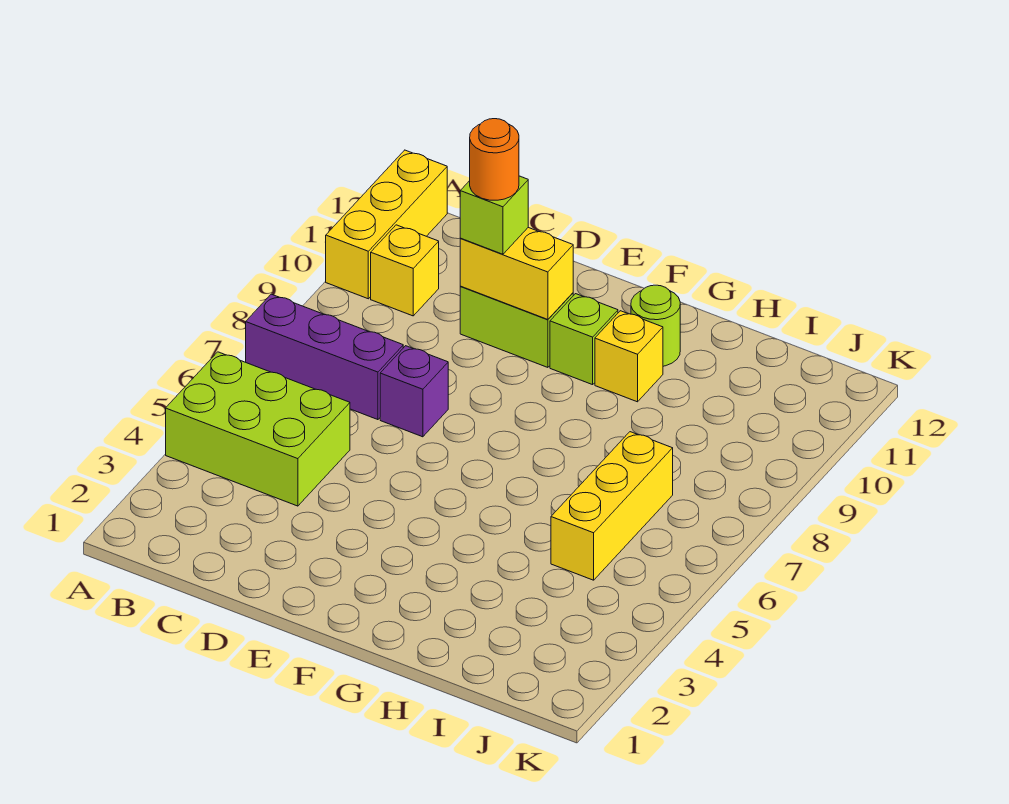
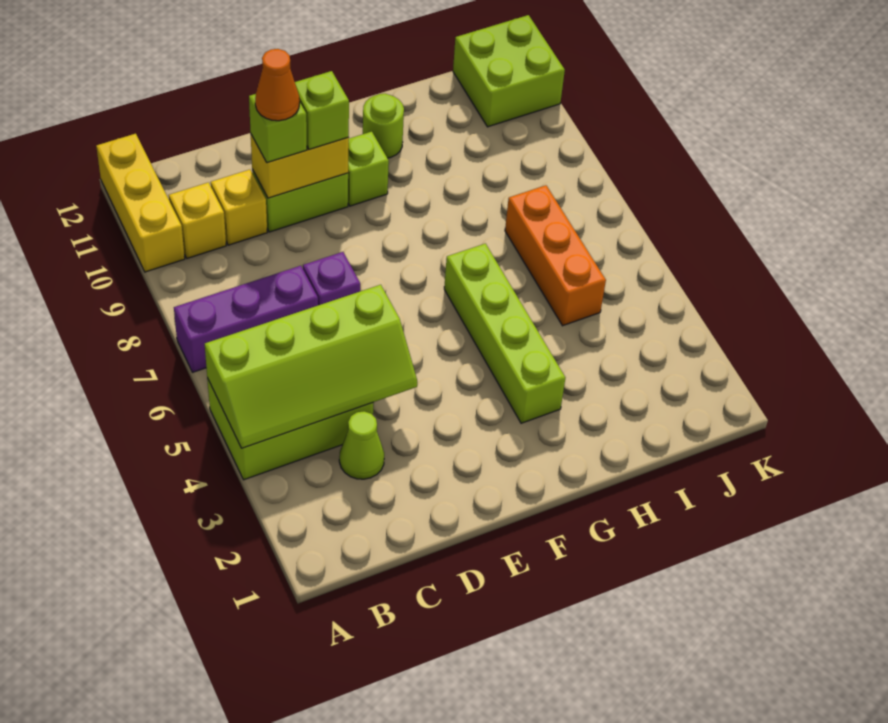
none -> lime slope A4:D5 level 2 top 5
none -> lime cone C3 level 1
orange round brick D10 level 4 -> orange cone D10 level 4
none -> lime brick E10 level 3
none -> lime brick G3:G6 level 1
yellow brick G10 level 1 -> yellow brick C10 level 1
yellow brick I5:I7 level 1 -> orange brick I5:I7 level 1
none -> lime brick J11:K12 level 1

